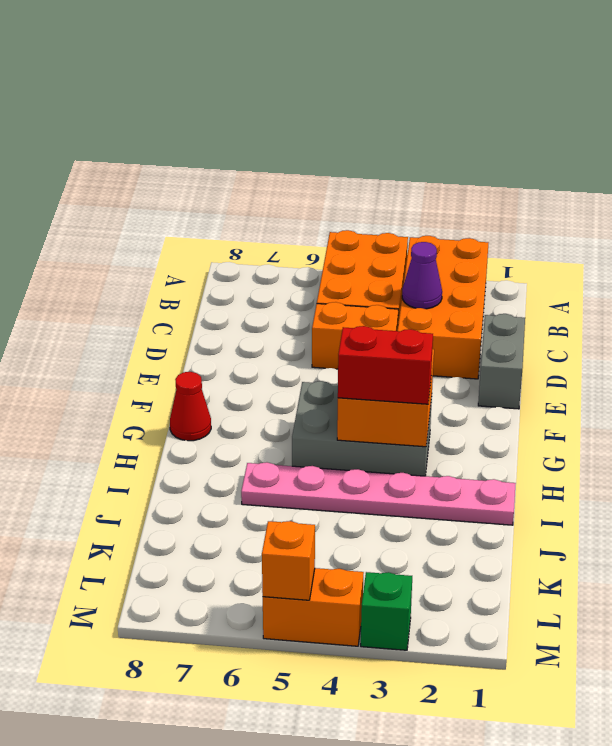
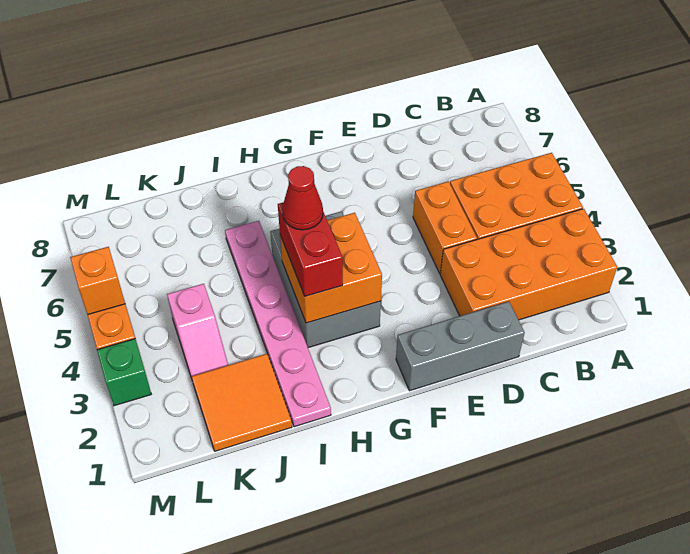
purple cone C3 level 2 -> none
grey brick D1:E1 level 1 -> grey brick D1:F1 level 1
red cone G8 level 1 -> red cone H4 level 4
none -> orange tile J1:K2 level 1
none -> pink slope K3:K4 level 1 top 4

